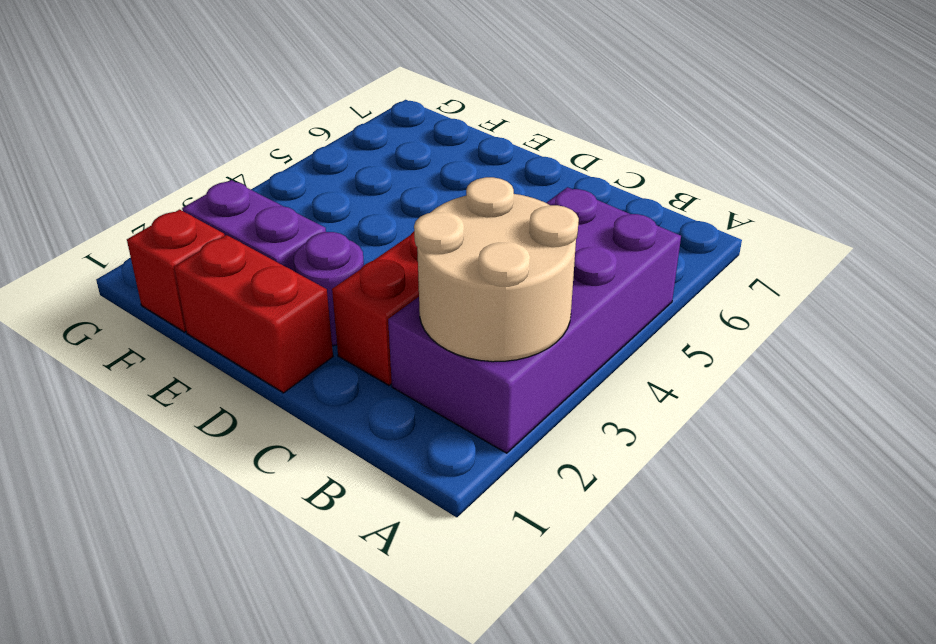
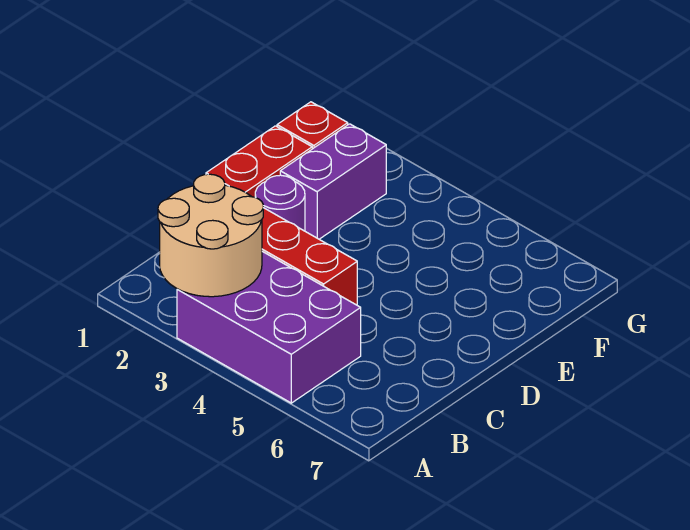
purple brick A2:B5 level 1 -> purple brick A3:B5 level 1

